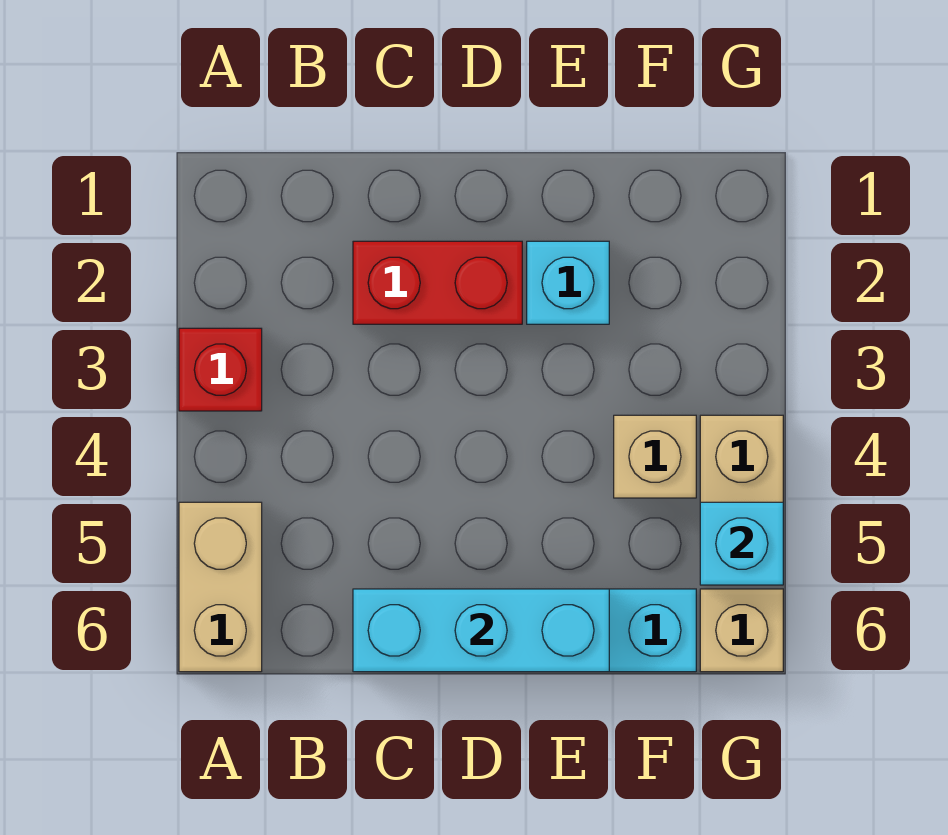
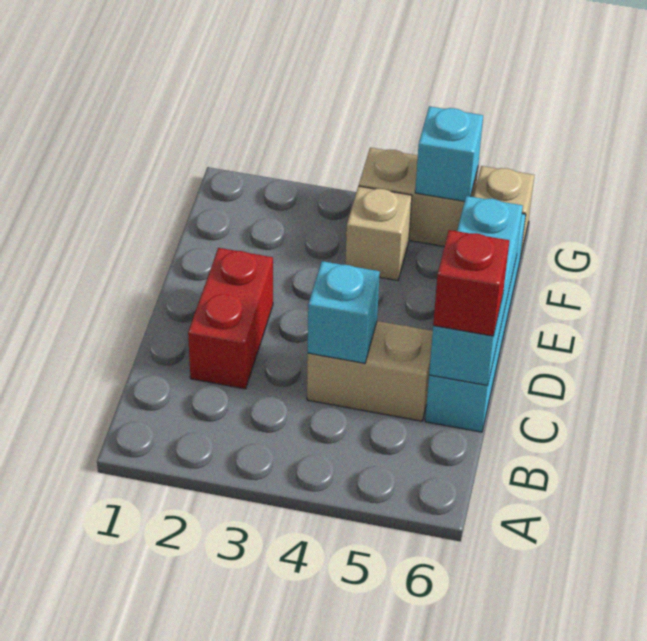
red brick A3 level 1 -> red brick C6 level 3
tan brick A5:A6 level 1 -> tan brick C4:C5 level 1
cyan brick E2 level 1 -> cyan brick C4 level 2

